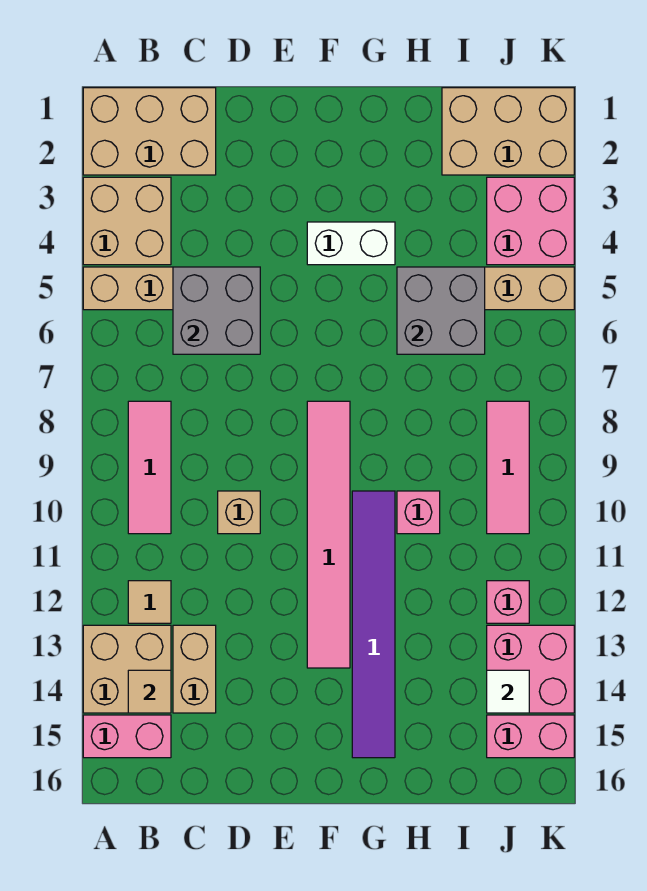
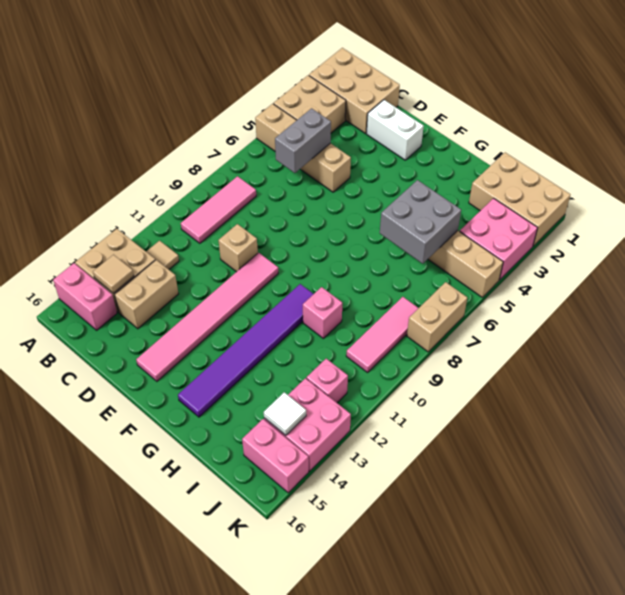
grey brick C5:D6 level 2 -> grey brick C5:C6 level 2
white brick F4:G4 level 1 -> white brick D2:E2 level 1
pink tile F8:F13 level 1 -> pink tile E10:E15 level 1
none -> tan brick K7:K8 level 1

